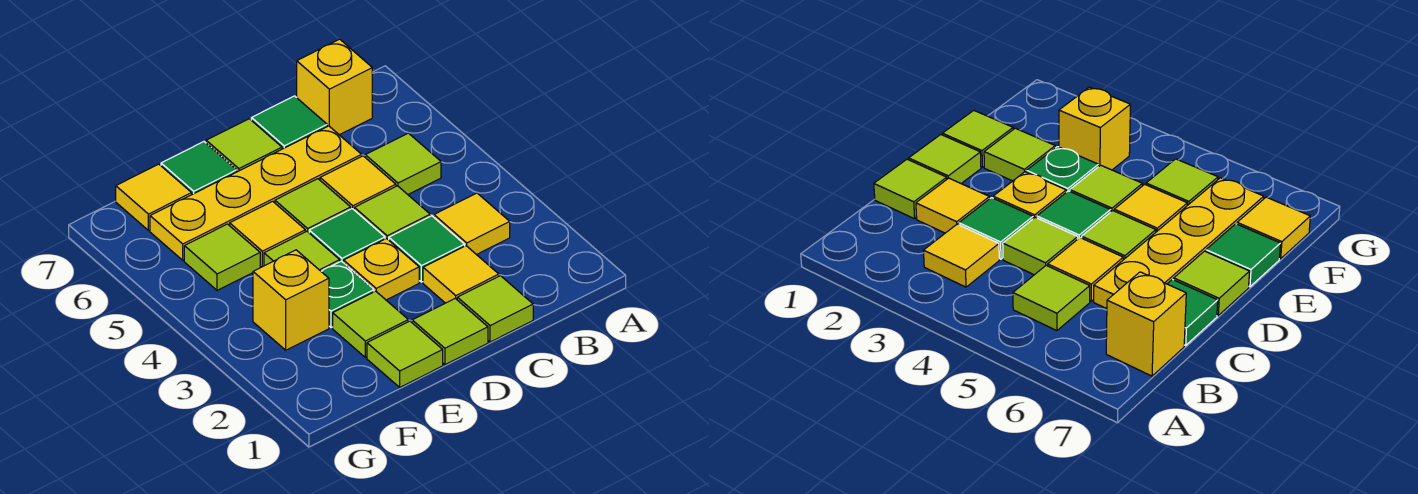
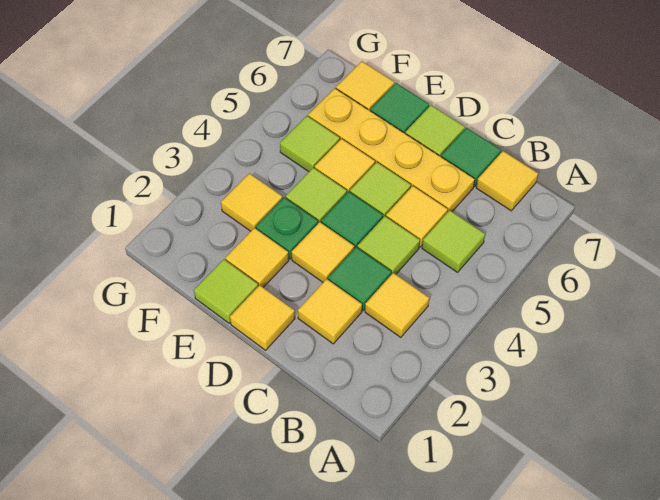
yellow brick B7 level 1 -> yellow tile B7 level 1
lime tile C1 level 1 -> none
lime tile D1 level 1 -> yellow tile D1 level 1
yellow plate D3 level 1 -> yellow tile D3 level 1
lime tile E2 level 1 -> yellow tile E2 level 1
yellow brick F3 level 1 -> yellow tile F3 level 1

